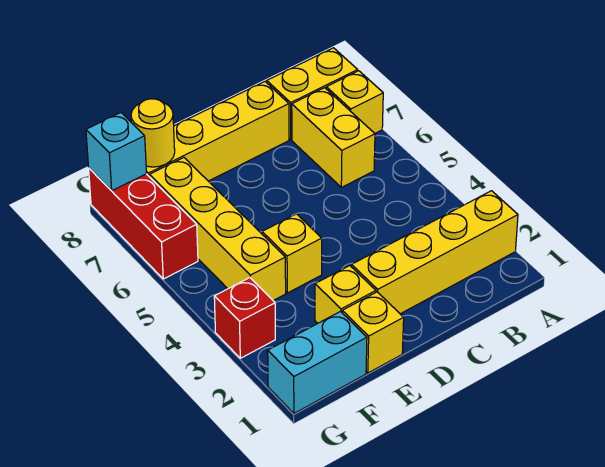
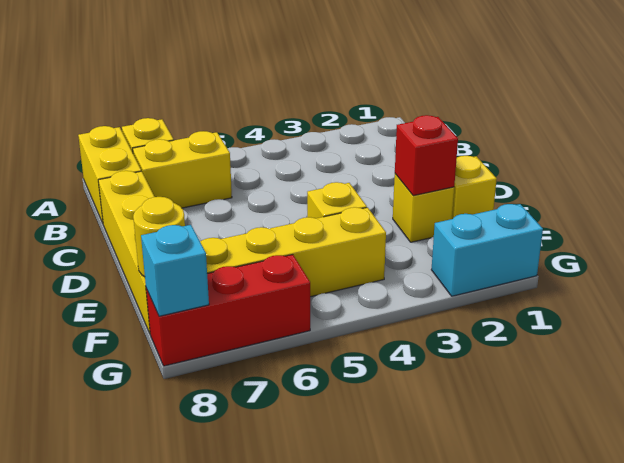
yellow brick A2:D2 level 1 -> none
cyan brick F1:G1 level 1 -> cyan brick G1:G2 level 1
red brick G3 level 1 -> red brick E2 level 2

